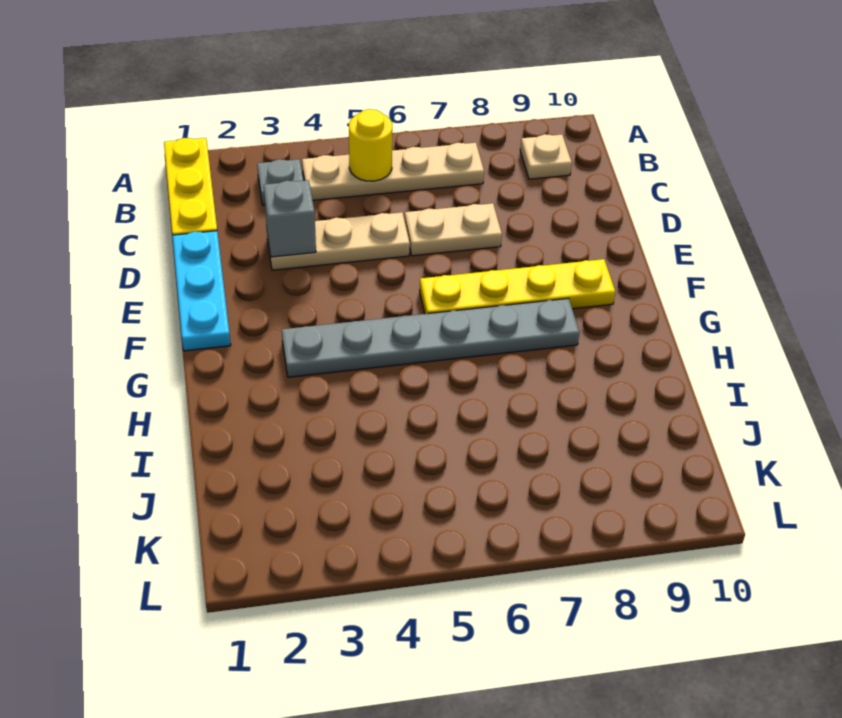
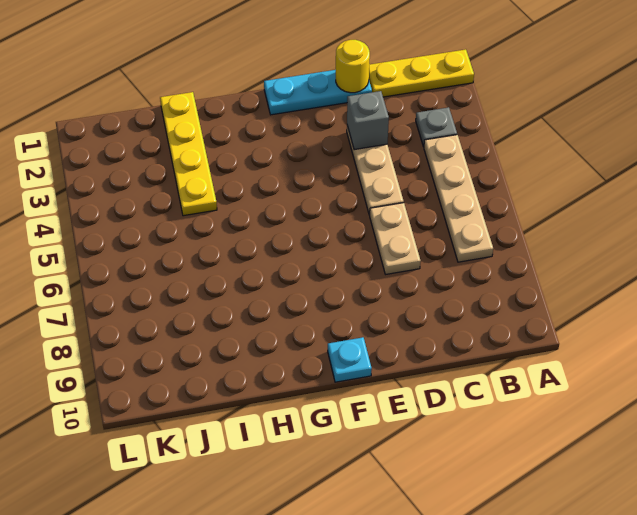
yellow round brick B5 level 2 -> yellow round brick D1 level 2
tan plate B9 level 1 -> none
yellow plate F6:F9 level 1 -> yellow plate I1:I4 level 1
none -> cyan plate F10 level 1
grey plate G3:G8 level 1 -> none

